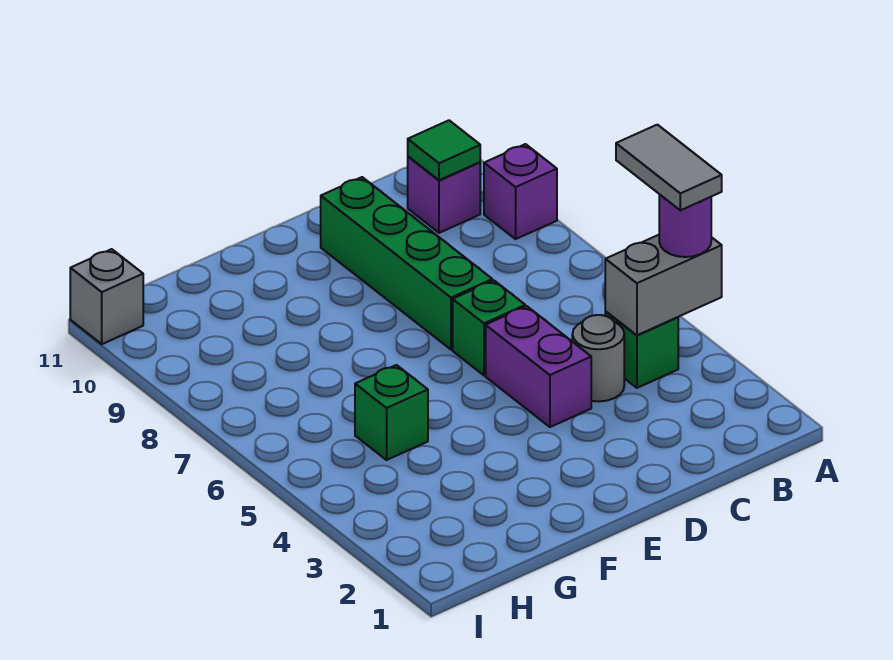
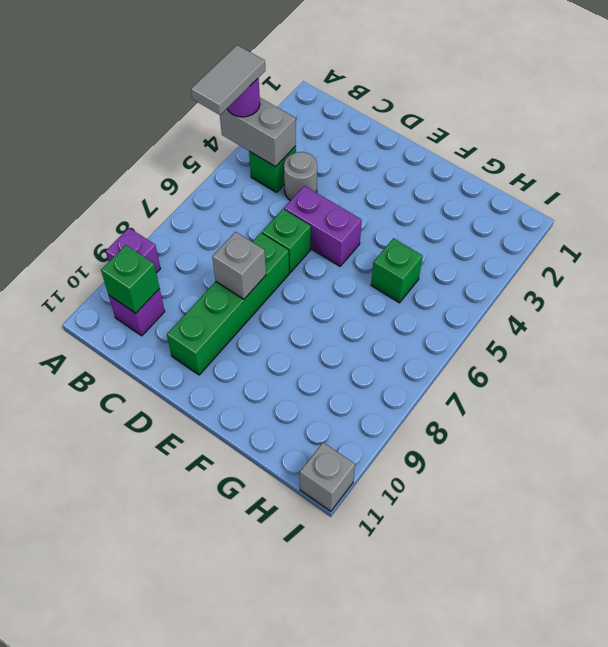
green tile B10 level 2 -> green brick B10 level 2
purple brick D4:D5 level 1 -> purple brick D5:E5 level 1
none -> grey brick D8 level 2

